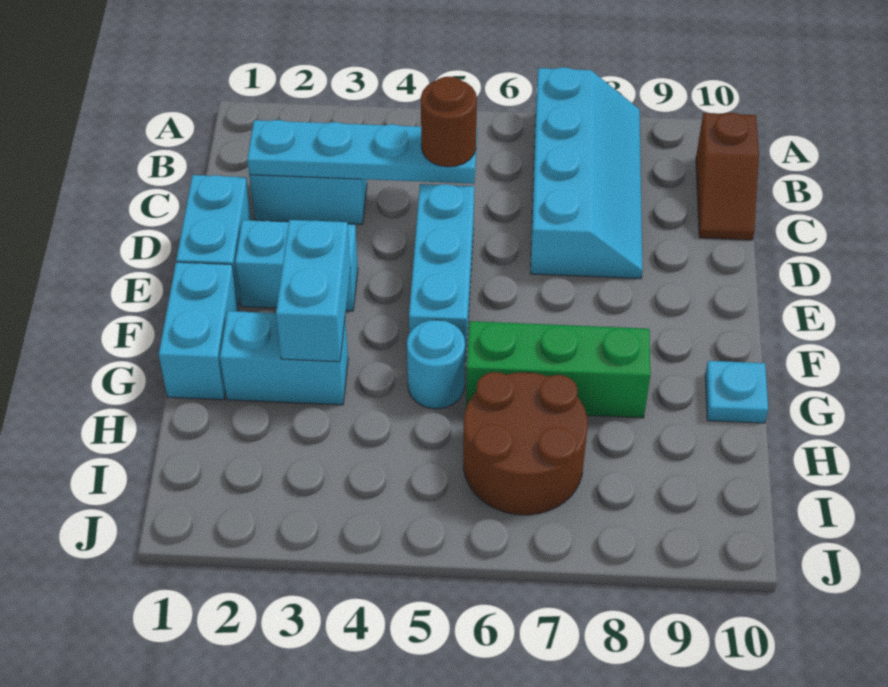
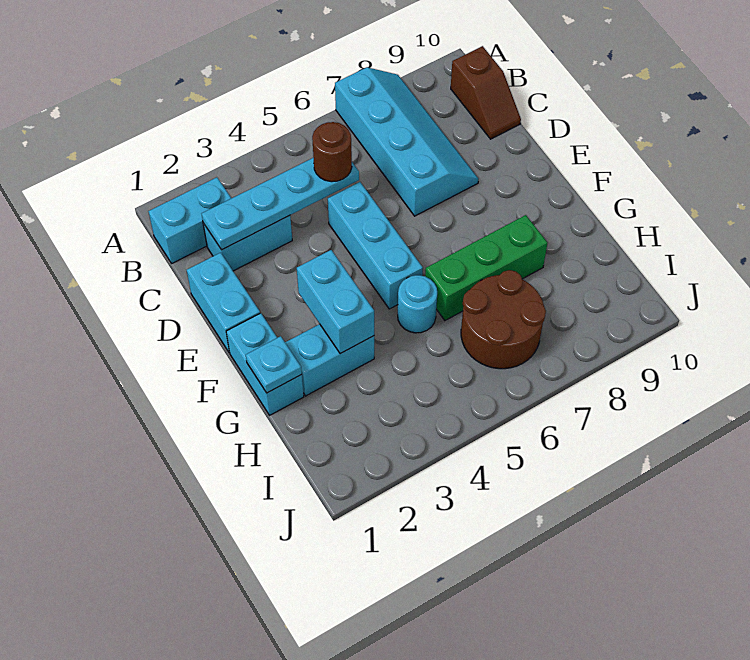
cyan brick E2:E3 level 1 -> cyan brick B1:B2 level 1
cyan plate G10 level 1 -> cyan plate G1 level 2

